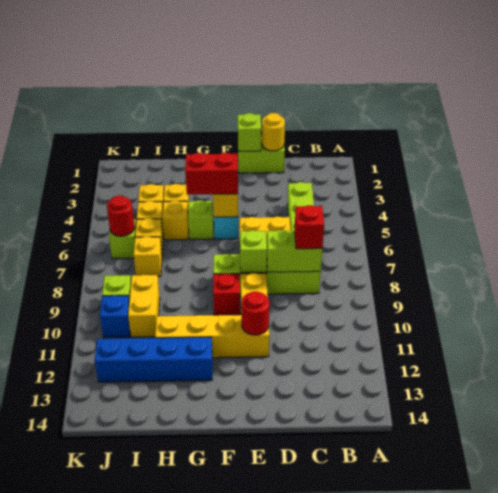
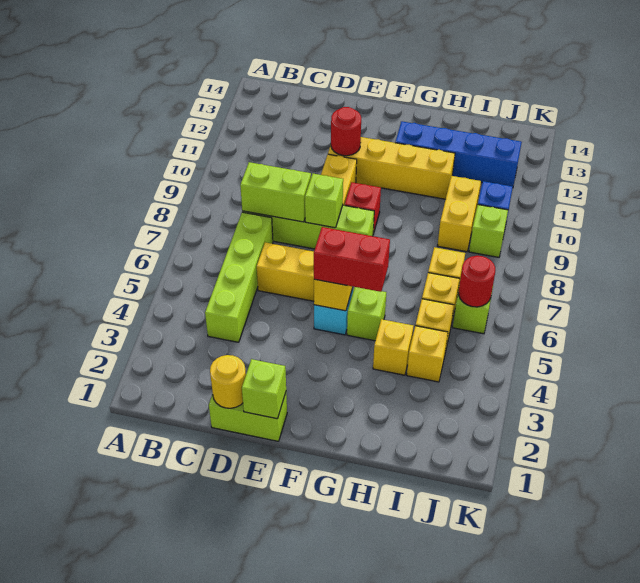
red brick C8 level 3 -> none
yellow brick H5 level 1 -> none

